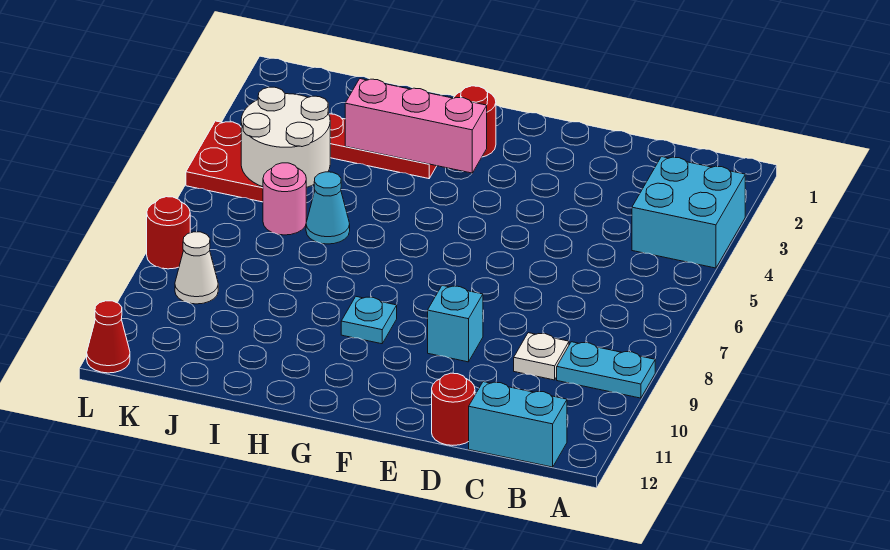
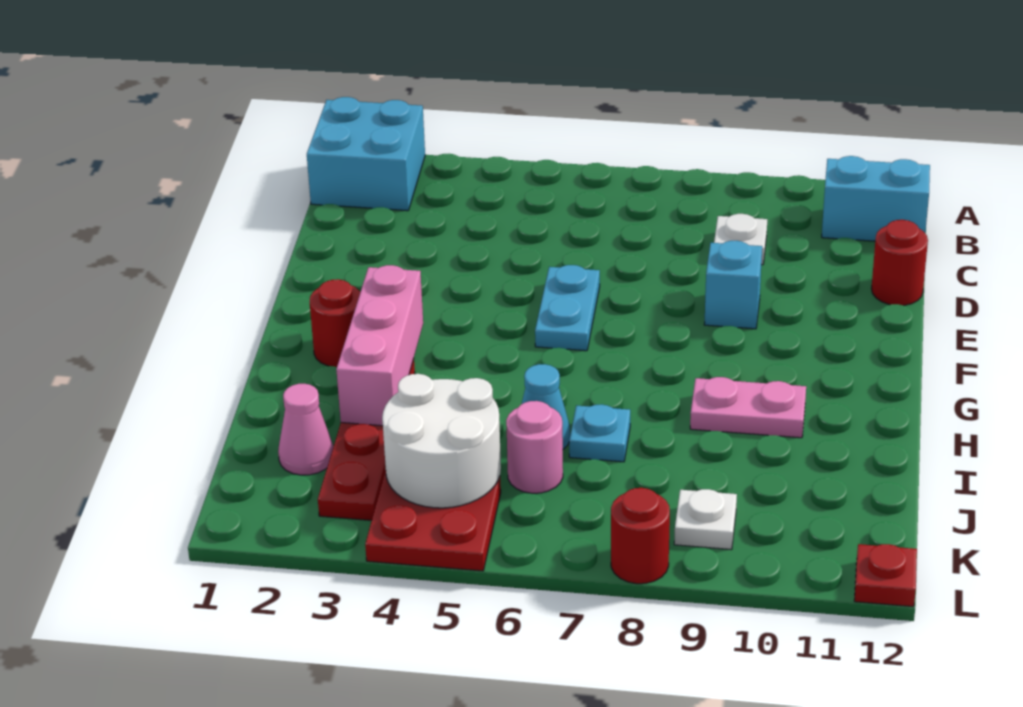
cyan brick A3:B4 level 1 -> cyan brick A1:B2 level 1
cyan plate A9:B9 level 1 -> cyan plate E6:F6 level 1
cyan brick B12:C12 level 1 -> cyan brick B11:B12 level 1
cyan plate G9 level 1 -> cyan plate I7 level 1
none -> pink plate H9:H10 level 1
none -> pink cone J2 level 1
white cone K9 level 1 -> white plate K9 level 1
red cone L12 level 1 -> red plate L12 level 1

